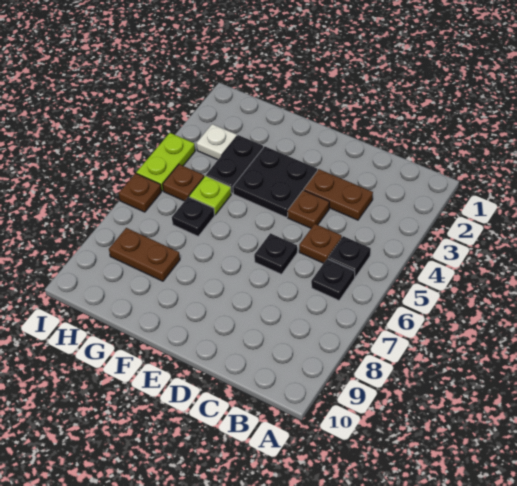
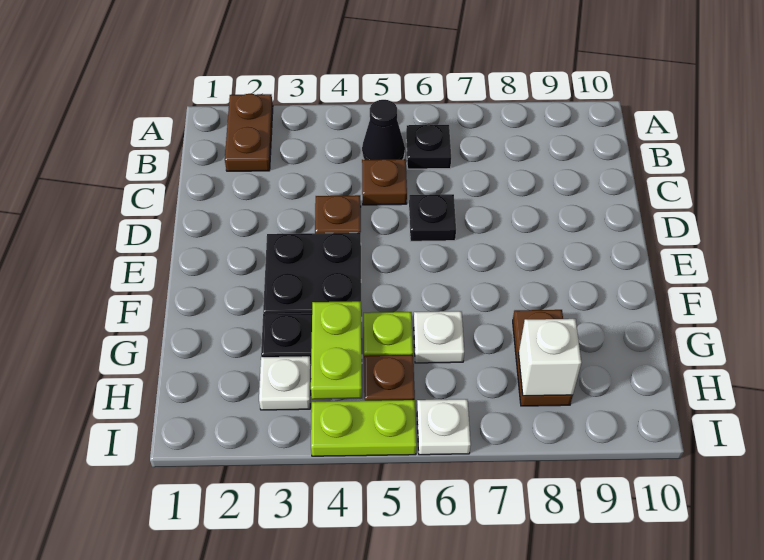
black plate B5 level 1 -> black cone B5 level 1
brown plate C3:D3 level 1 -> brown plate A2:B2 level 1
none -> lime plate G4:H4 level 2
black plate G6 level 1 -> white plate G6 level 1
none -> white brick H8 level 2
brown plate I6 level 1 -> white plate I6 level 1

